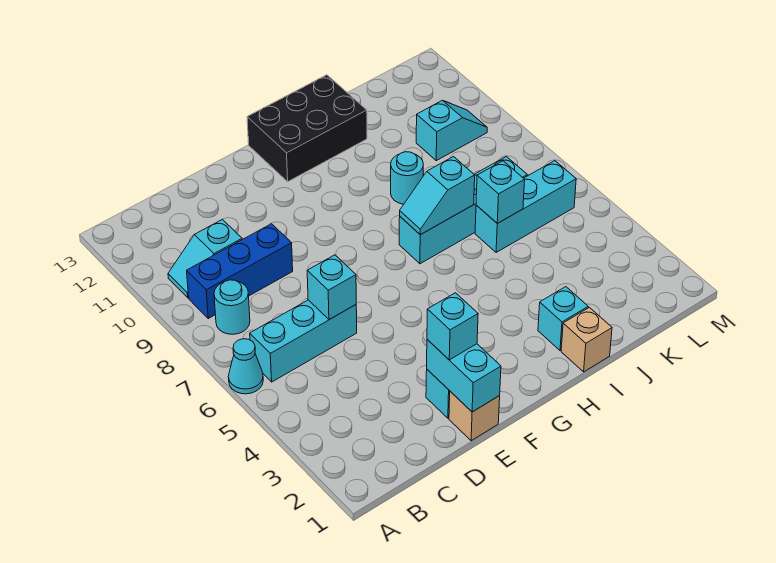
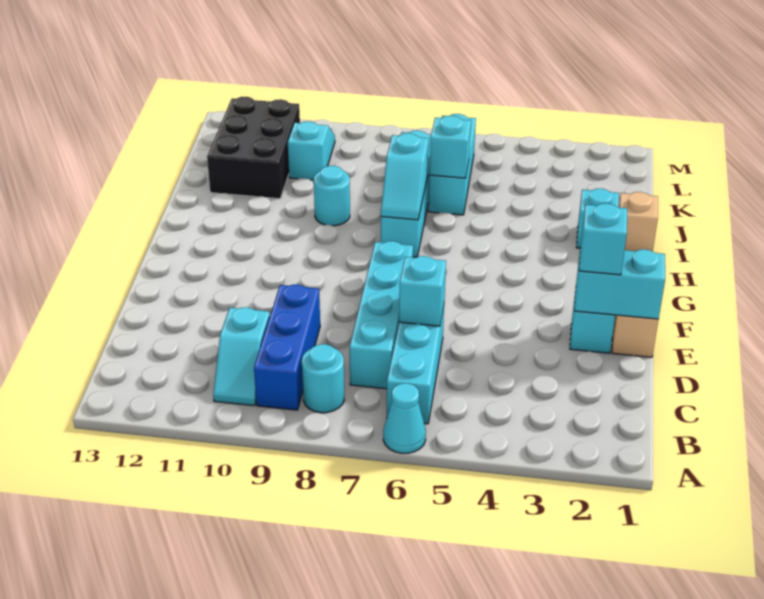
none -> cyan brick C7:F7 level 1
black brick G12:I13 level 1 -> black brick J11:L12 level 1

